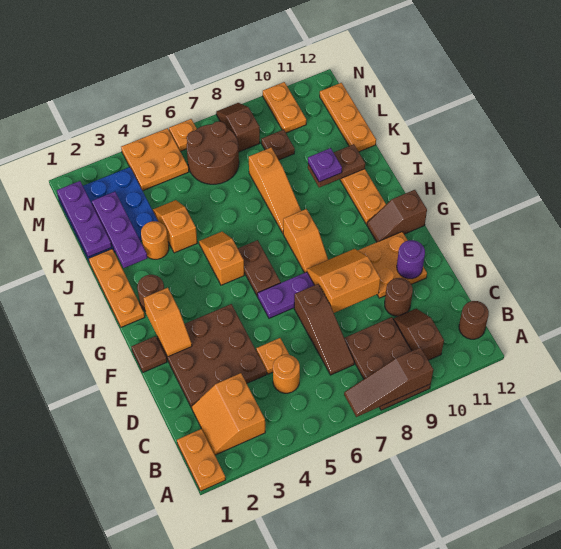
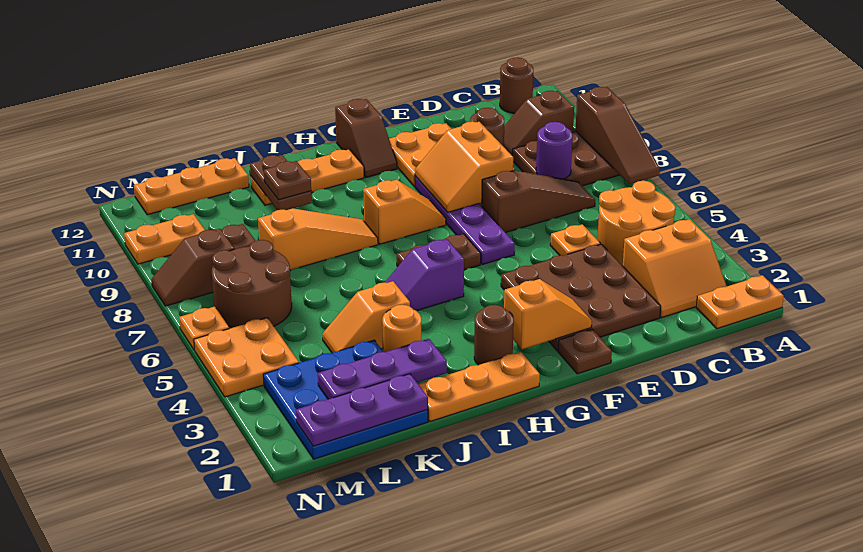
orange round brick C5 level 1 -> orange round brick B4:C5 level 1
purple round brick E11 level 2 -> purple round brick C8 level 2
orange slope H5:I5 level 1 top H -> purple slope H5:I5 level 1 top H
purple plate J10 level 3 -> brown plate J10 level 3

